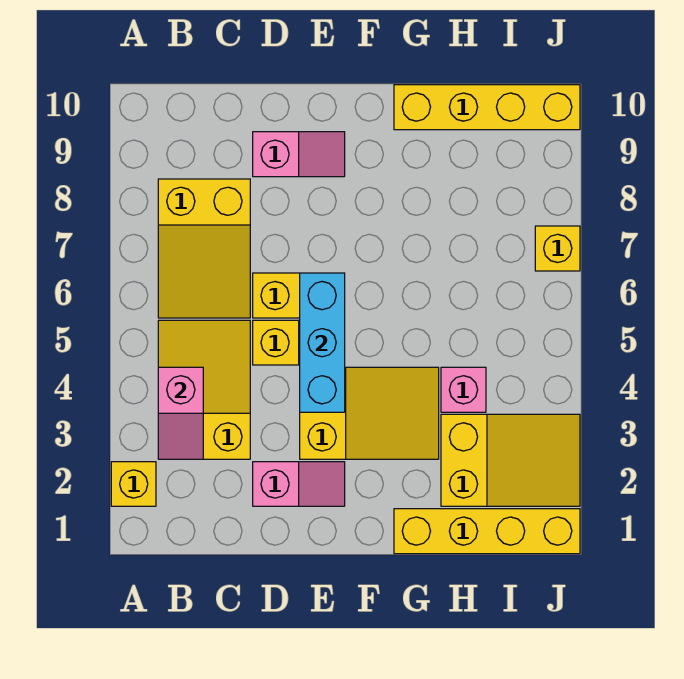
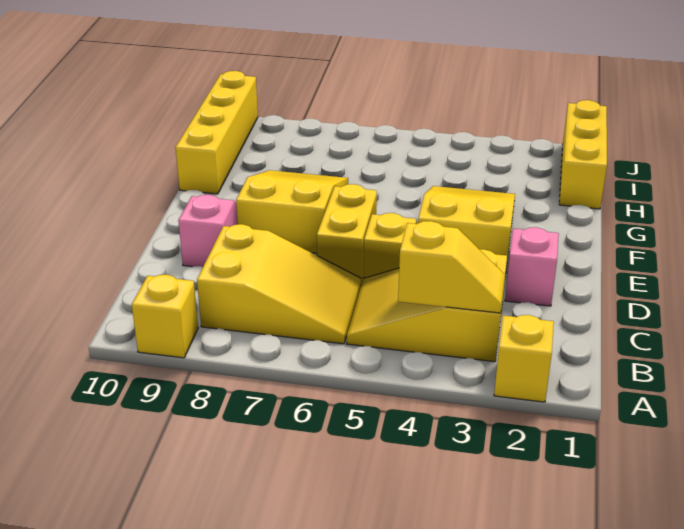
pink slope B3:B4 level 2 top 4 -> yellow slope B3:B4 level 2 top 4
cyan brick E4:E6 level 2 -> none
yellow brick G1:J1 level 1 -> yellow brick H1:J1 level 1
yellow slope H2:J3 level 1 top H -> yellow slope E7:G8 level 1 top E
pink brick H4 level 1 -> none
yellow brick J7 level 1 -> yellow brick A9 level 1

